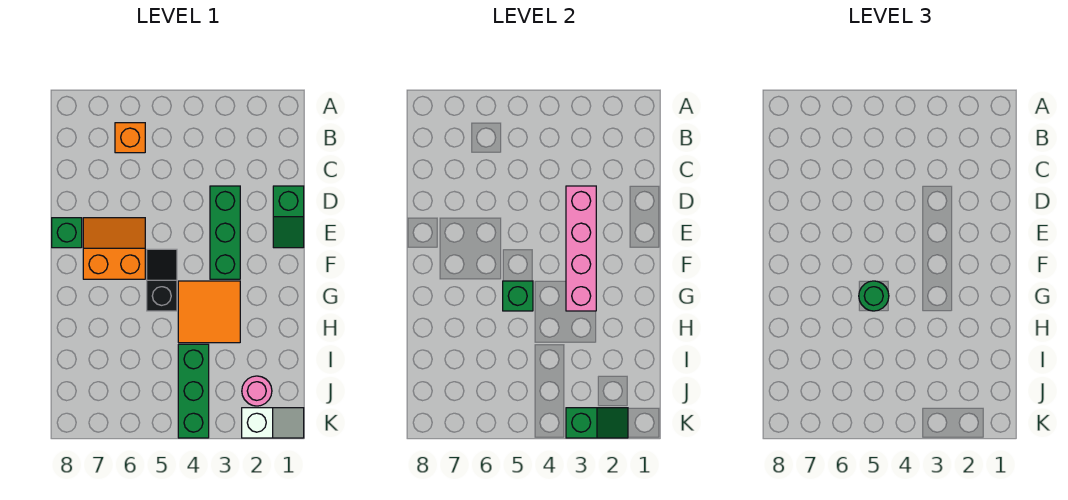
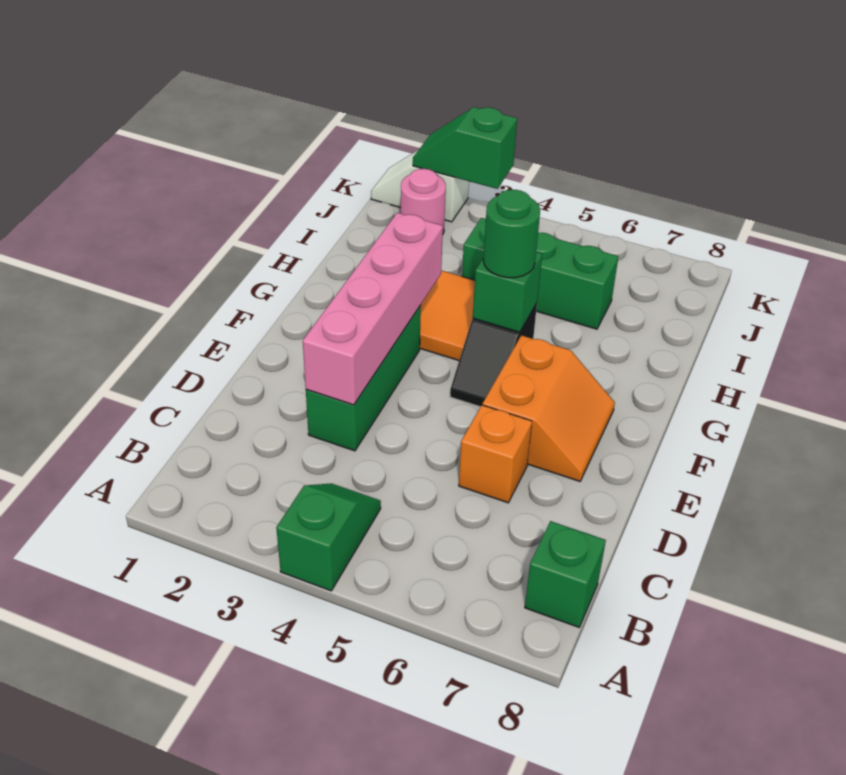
orange brick B6 level 1 -> orange brick D6 level 1
green slope D1:E1 level 1 top D -> green slope A4:B4 level 1 top A
orange slope E6:F7 level 1 top F -> orange slope E6:F7 level 1 top 6
green brick E8 level 1 -> green brick B8 level 1
green brick I4:K4 level 1 -> green brick I4:I6 level 1

